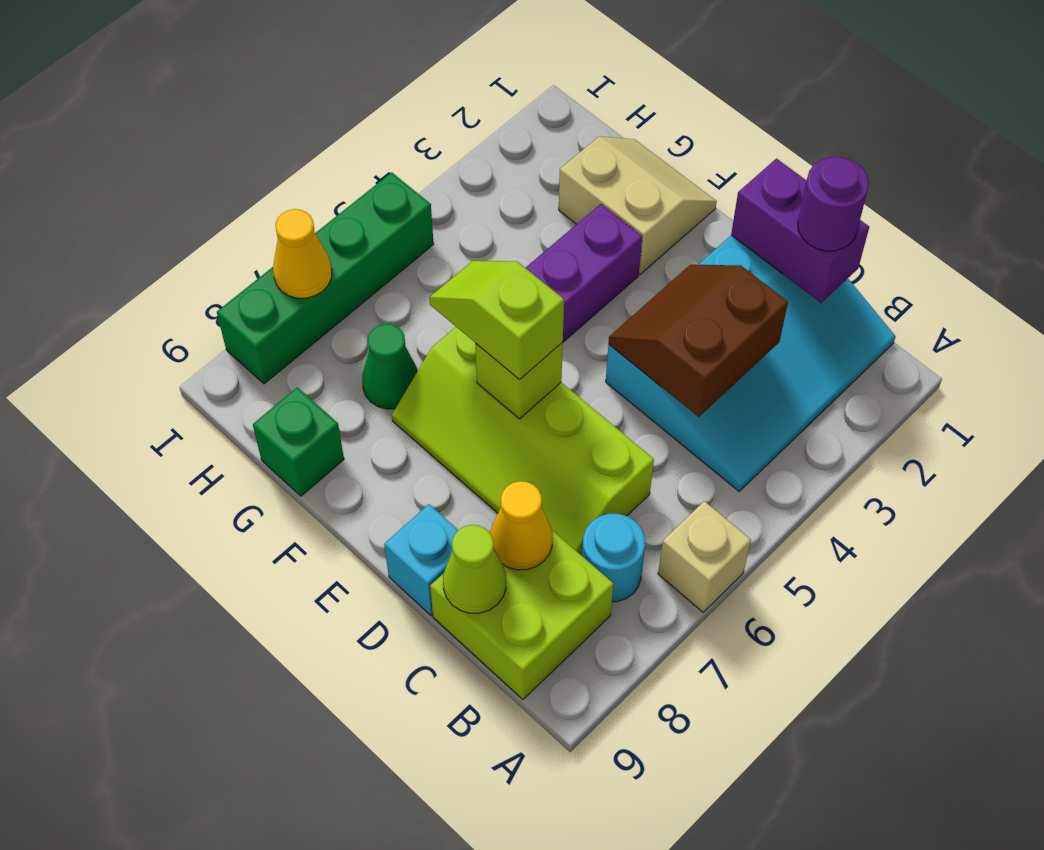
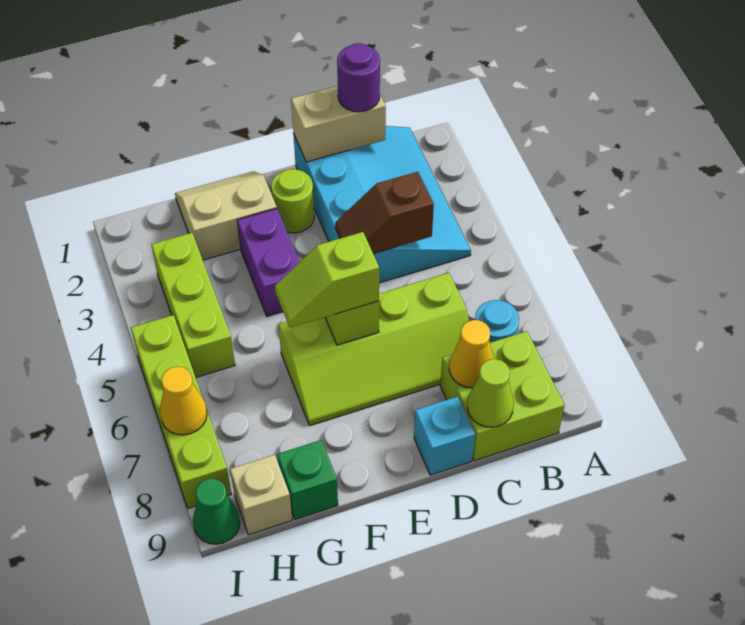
tan brick A6 level 1 -> tan brick H9 level 1
purple brick C1:D1 level 2 -> tan brick C1:D1 level 2
brown slope C3:D4 level 2 top C -> brown slope C4:D4 level 2 top C
none -> lime round brick E2 level 1
green cone G7 level 1 -> green cone I9 level 1
none -> lime brick H3:H5 level 1
green brick I5:I8 level 1 -> lime brick I5:I8 level 1

